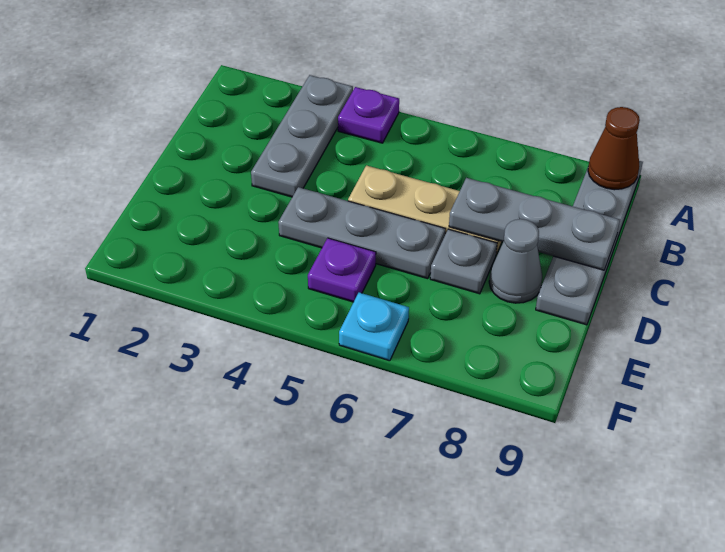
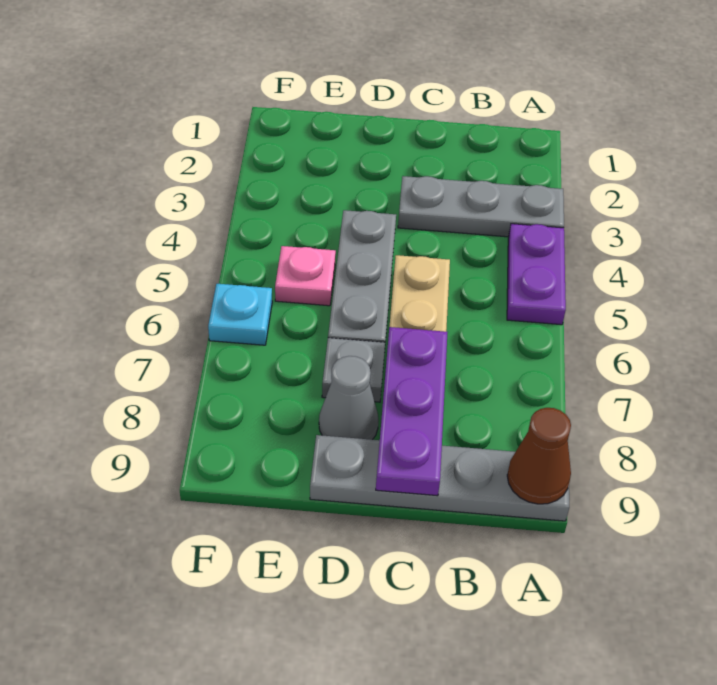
purple plate A4 level 1 -> purple plate A4:A5 level 1
grey plate C7:C9 level 2 -> purple plate C7:C9 level 2
purple plate E5 level 1 -> pink plate E5 level 1

